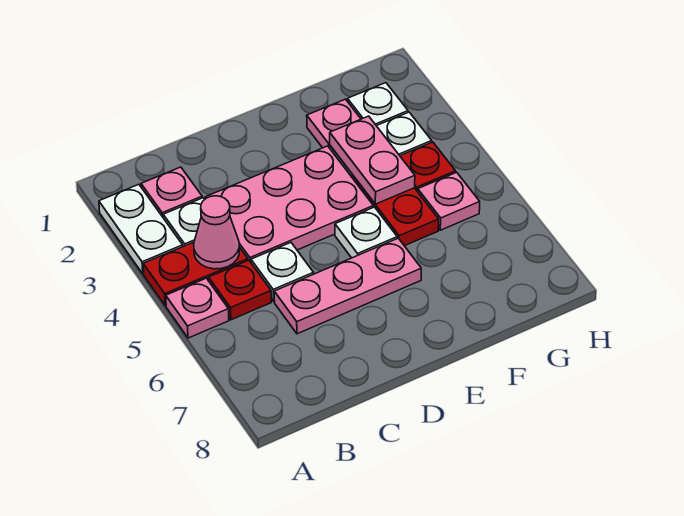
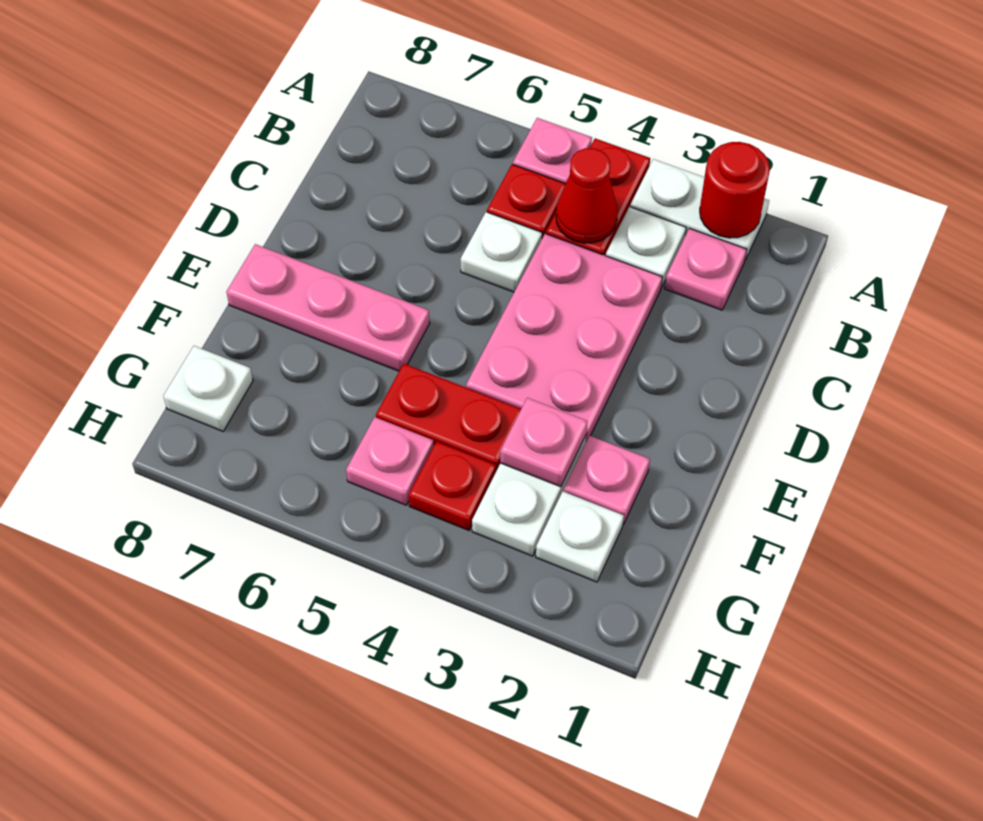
none -> red round brick A2 level 2
pink cone B4 level 2 -> red cone B4 level 2
pink plate C6:E6 level 1 -> pink plate E6:E8 level 1
white plate E5 level 1 -> white plate G8 level 1
pink plate F3:F4 level 2 -> pink plate F3 level 2

